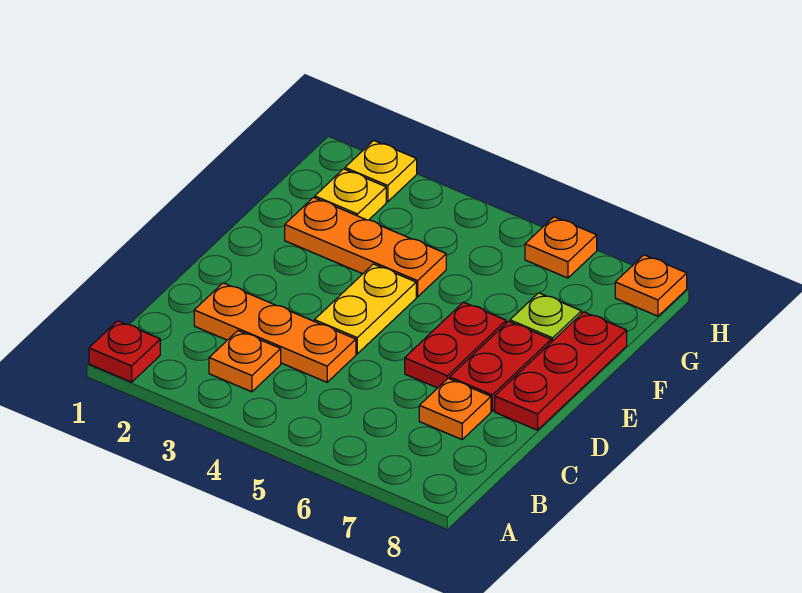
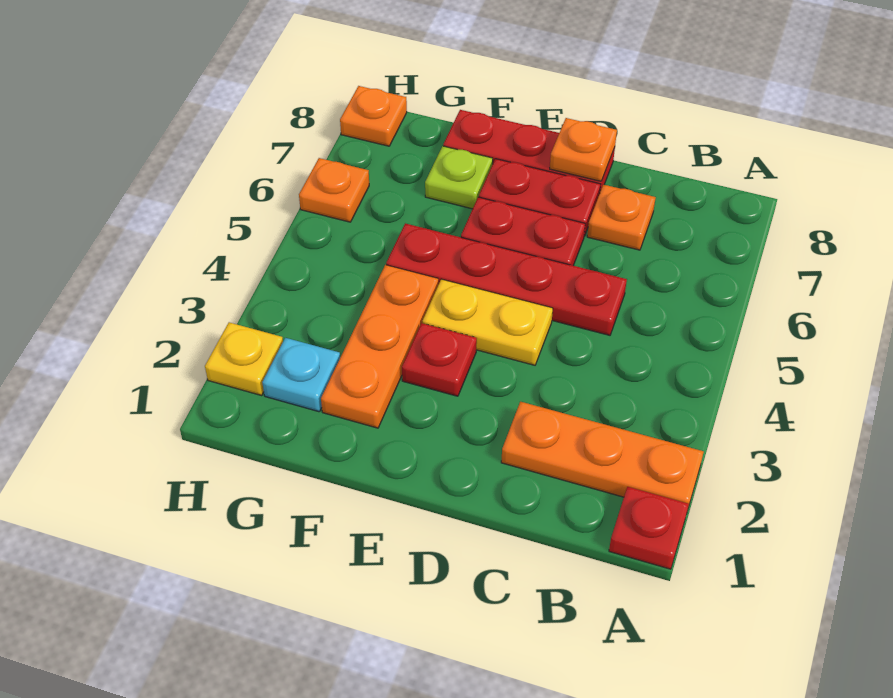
orange plate B3 level 1 -> orange plate D8 level 2
orange plate C2:C4 level 1 -> orange plate A2:C2 level 1
none -> red plate C5:F5 level 1
none -> red plate E3 level 1
yellow plate G2 level 1 -> cyan plate G2 level 1

